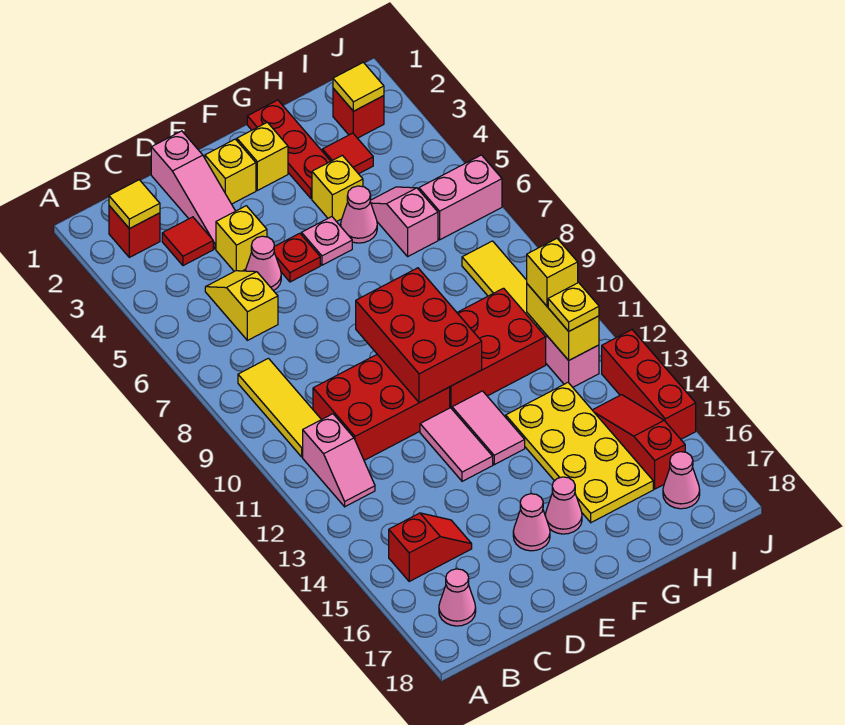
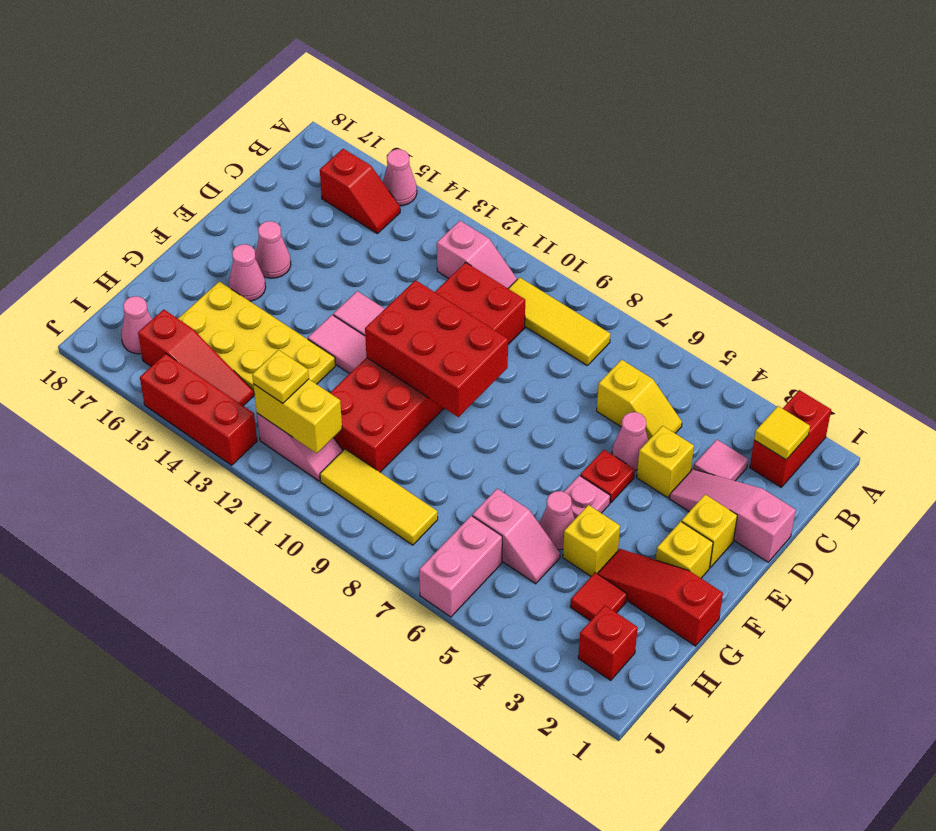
red brick B2 level 1 -> red brick A2:B2 level 1
pink slope B11:B12 level 1 top 11 -> pink slope B11:B12 level 1 top 12
red slope B15:C15 level 1 top B -> red slope B15:B16 level 1 top 16
pink cone B17 level 1 -> pink cone A15 level 1
red tile C3 level 1 -> pink tile C3 level 1
red plate G1:G3 level 1 -> red slope G1:G3 level 1 top 1
yellow tile I2 level 2 -> none
yellow brick I11 level 3 -> none

